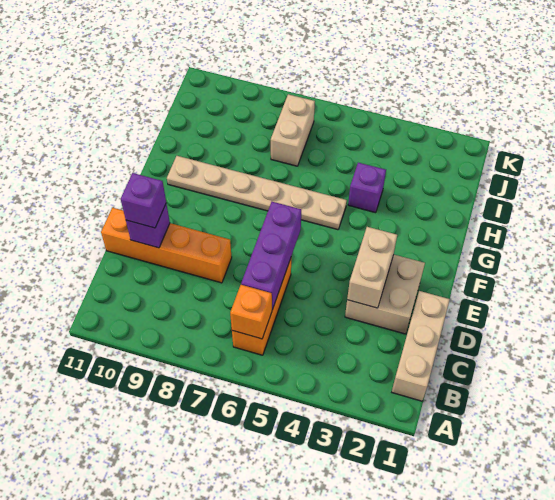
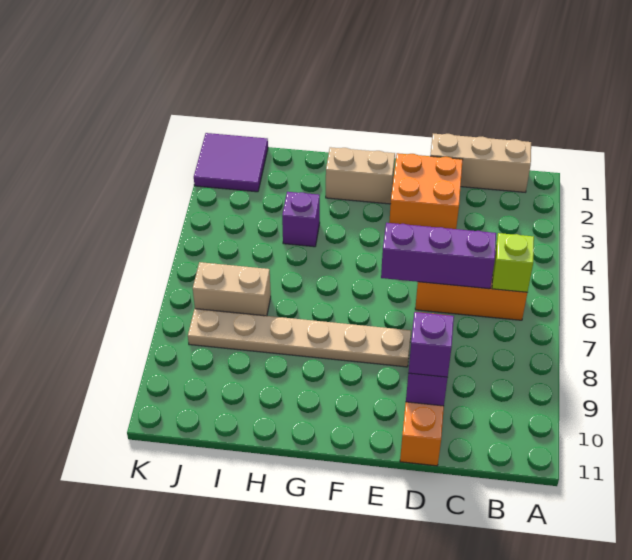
orange brick B6 level 2 -> lime brick B6 level 2
tan brick D2:E3 level 1 -> orange brick D2:E3 level 1
tan brick D3:E3 level 2 -> tan brick F2:G2 level 1
tan plate G5:G10 level 1 -> tan plate E8:J8 level 1
none -> purple tile J1:K2 level 1

